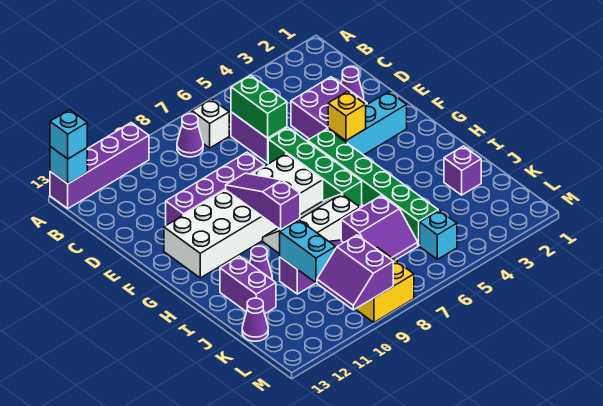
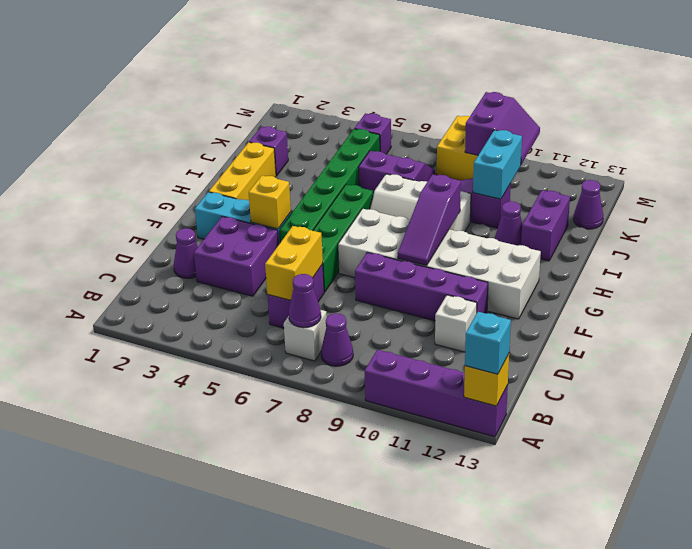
cyan brick A13 level 2 -> yellow brick A13 level 2
none -> purple cone B7 level 2
green brick C6:D6 level 2 -> yellow brick C6:D6 level 2
none -> white brick D11 level 1
none -> yellow brick G2:I2 level 1
cyan brick L5 level 1 -> purple brick L5 level 1

